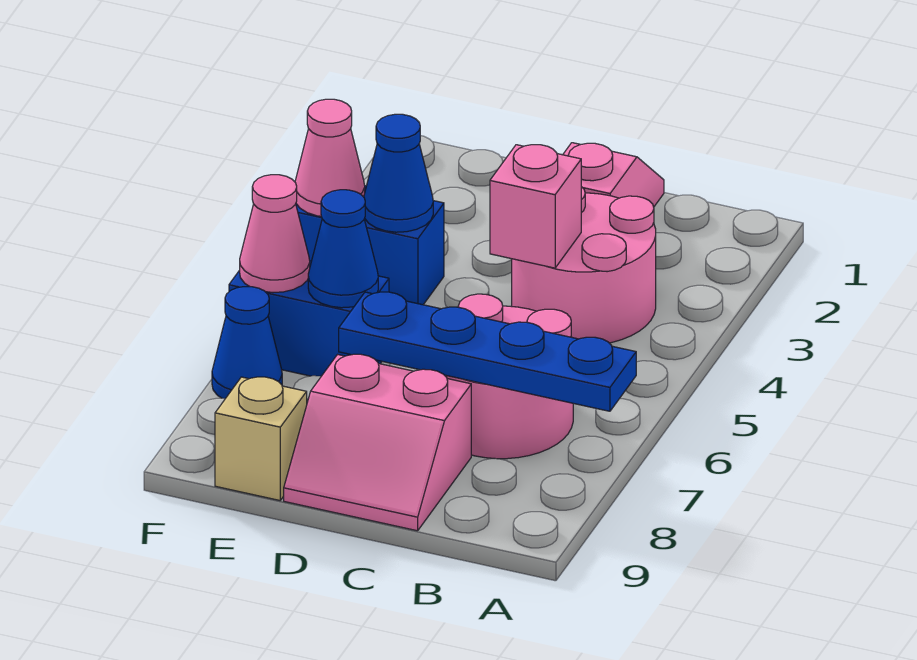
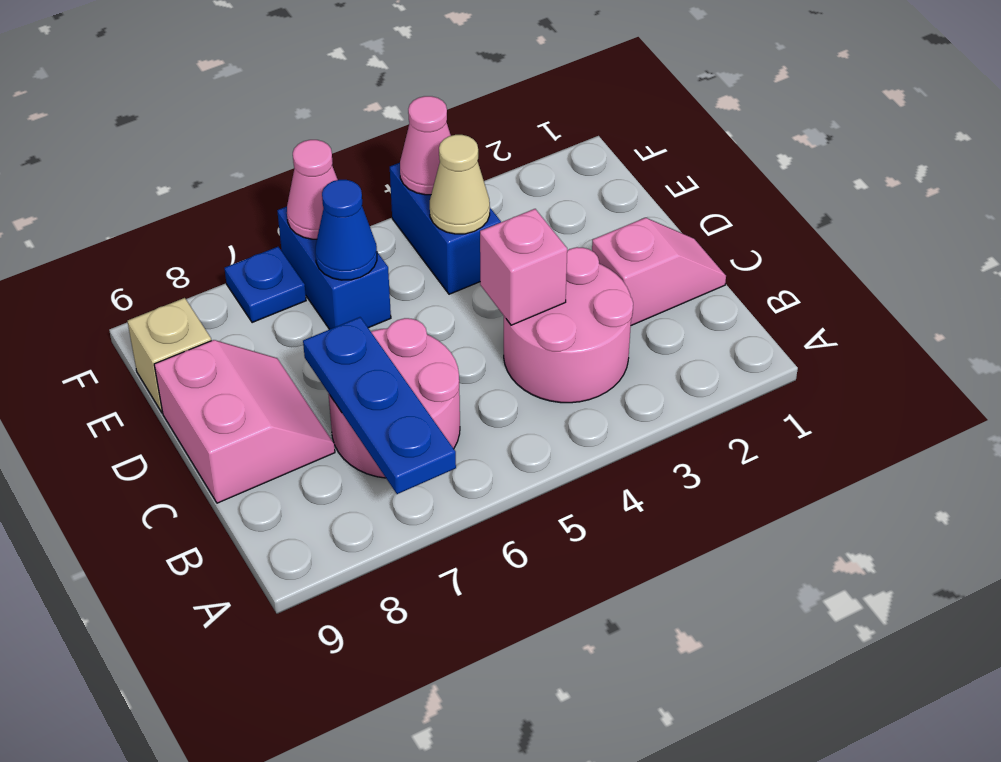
blue plate A7:D7 level 2 -> blue plate A7:C7 level 2
pink slope C8:D9 level 1 top 8 -> pink slope C8:D9 level 1 top 9
blue cone E4 level 2 -> tan cone E4 level 2
blue cone F7 level 1 -> blue plate F7 level 1

